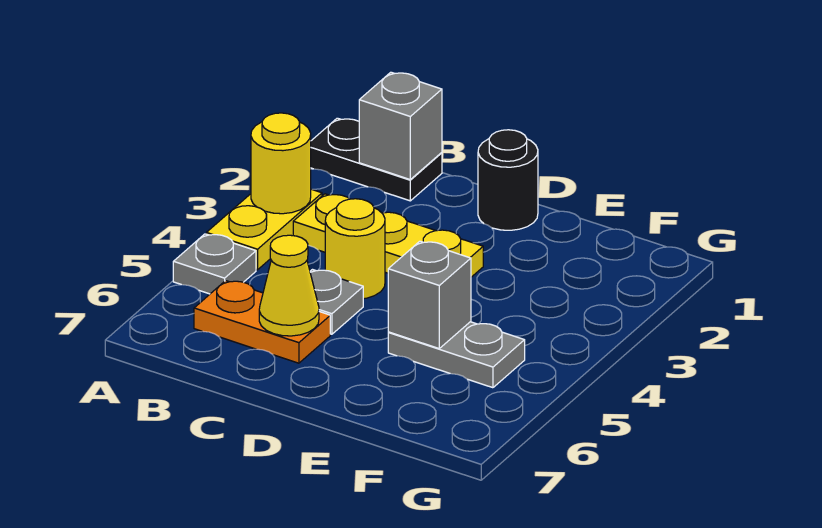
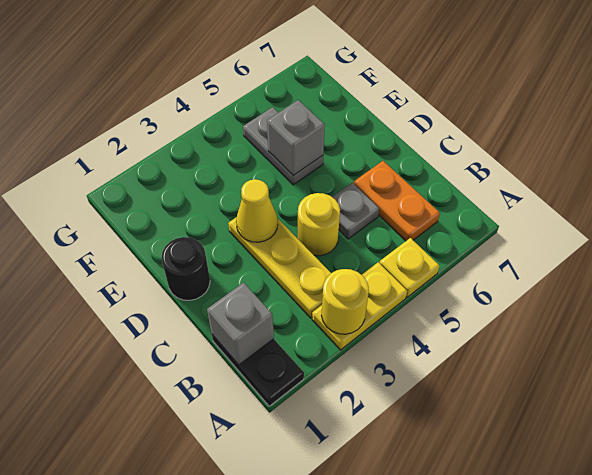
grey plate A5 level 1 -> yellow plate A5 level 1
yellow cone C6 level 2 -> yellow cone D3 level 2

